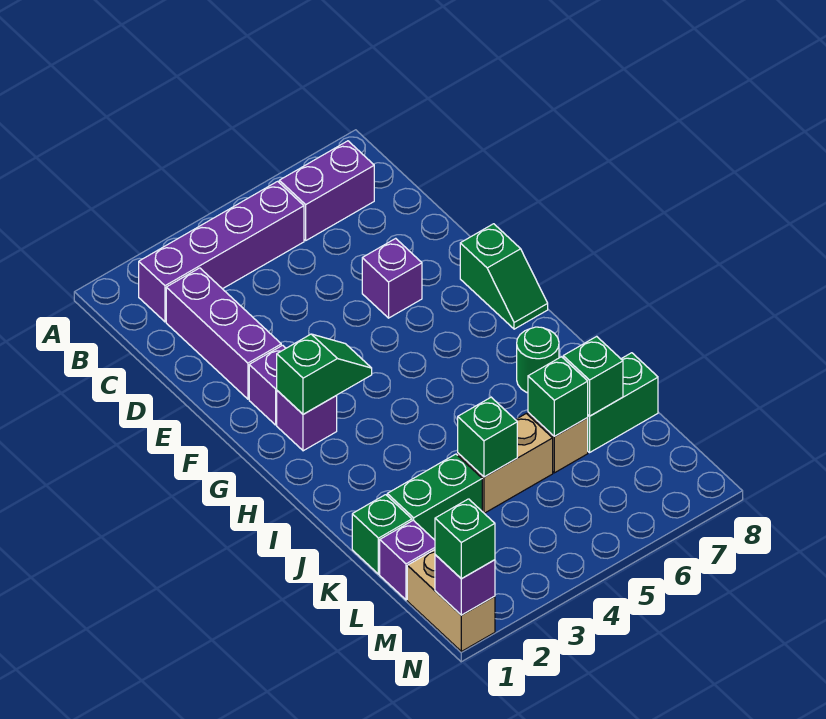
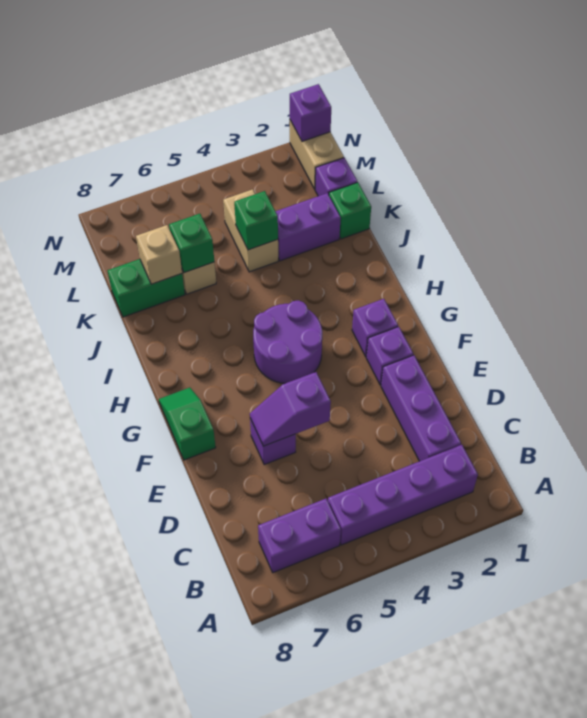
none -> purple slope E5:E6 level 2 top 5
green slope G2:G3 level 2 top 2 -> none
none -> purple round brick G4:H5 level 1
green round brick I7 level 1 -> none
green brick K2:K3 level 1 -> purple brick K2:K3 level 1
tan brick K4:K5 level 1 -> tan brick K4:L4 level 1
green brick K7 level 2 -> tan brick K7 level 2
green brick N1 level 3 -> none

